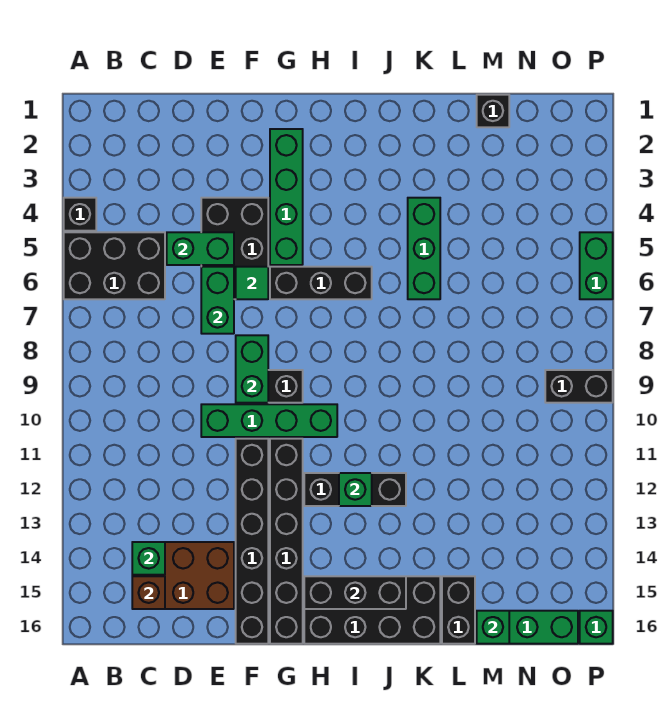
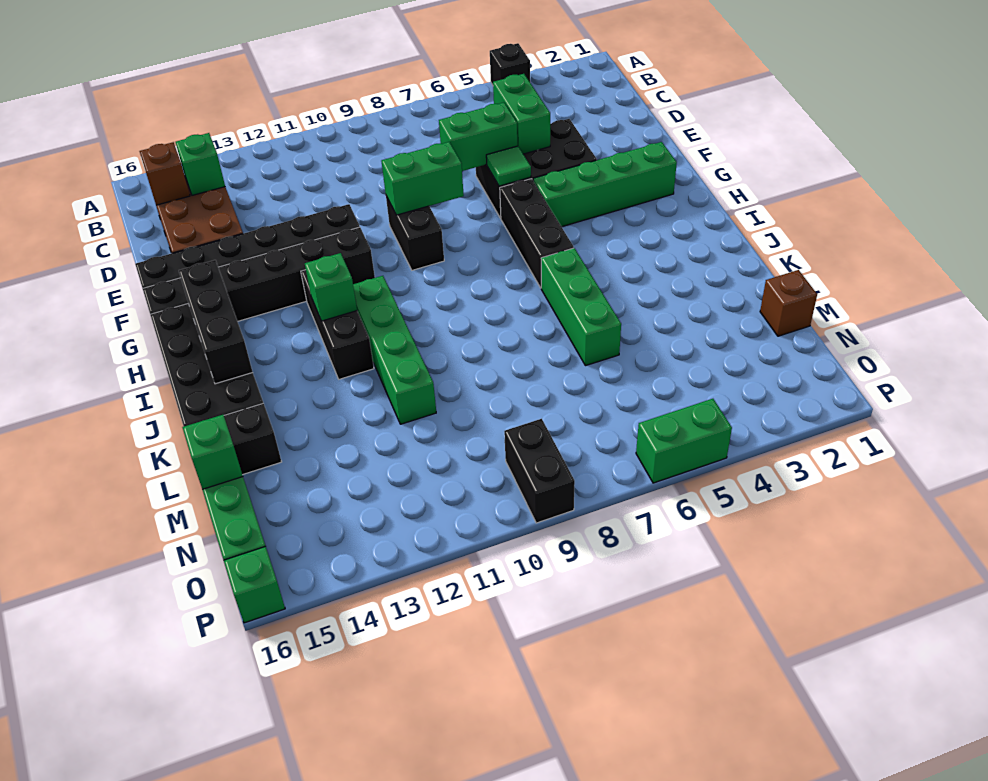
black brick A5:C6 level 1 -> none
green brick E10:H10 level 1 -> green brick I11:L11 level 1
green brick K4:K6 level 1 -> green brick J6:L6 level 1
black brick M1 level 1 -> brown brick M1 level 1

